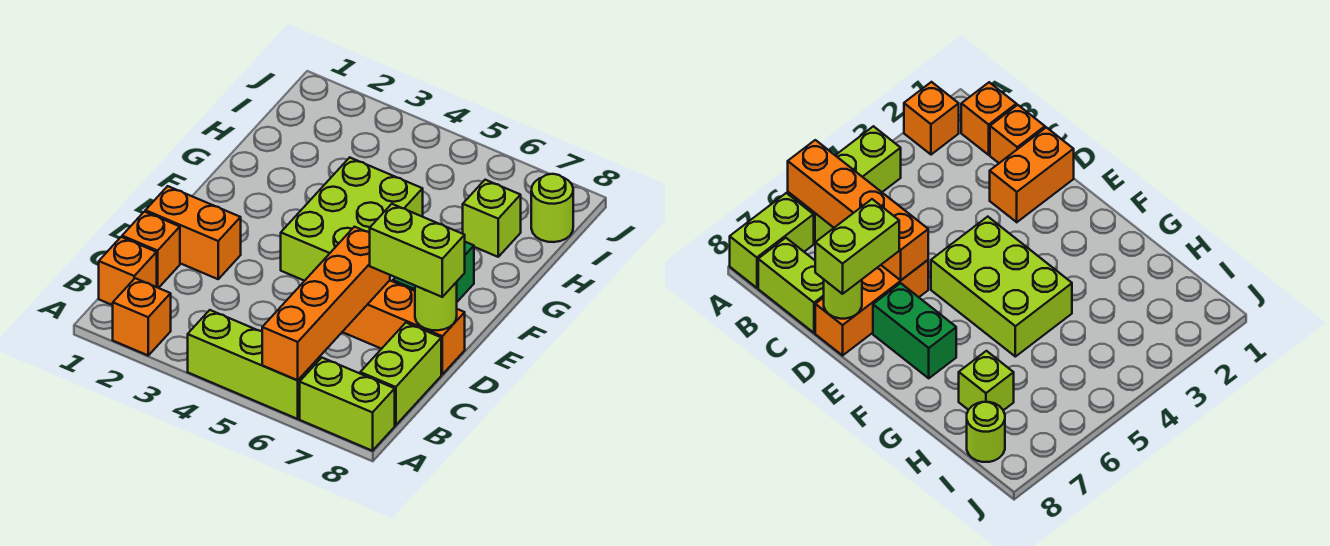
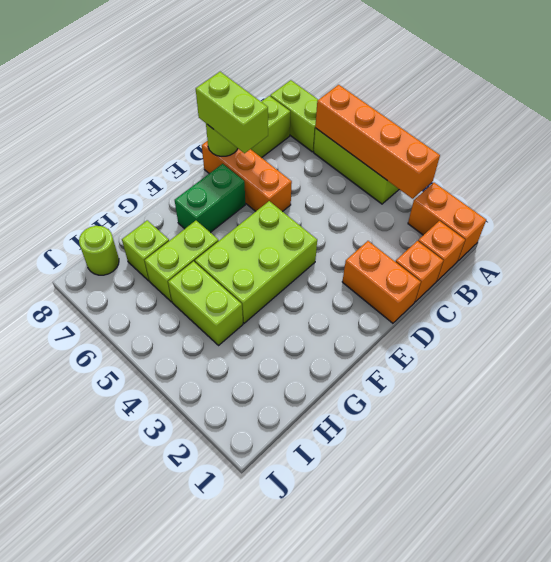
orange brick A2 level 1 -> orange brick A1:A2 level 1
orange brick A6:D6 level 2 -> orange brick A3:A6 level 2
none -> lime brick G6:H6 level 1
none -> lime brick H4:H5 level 1

